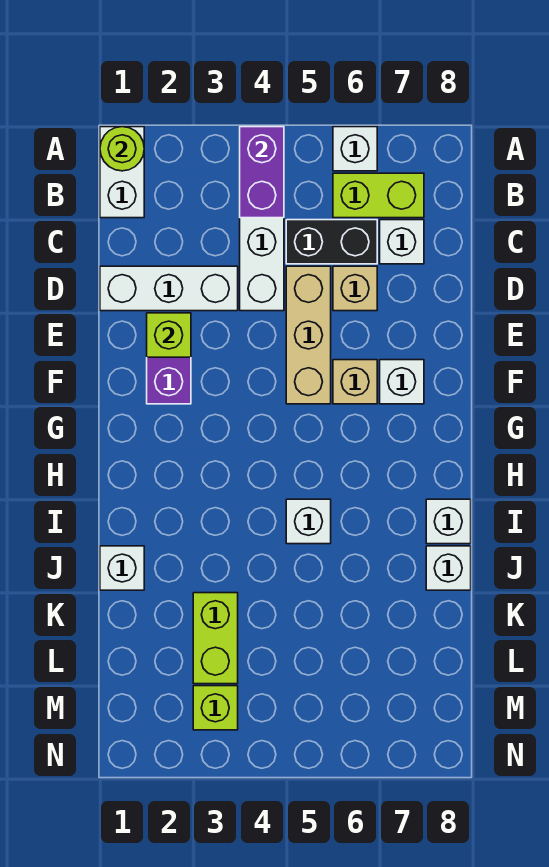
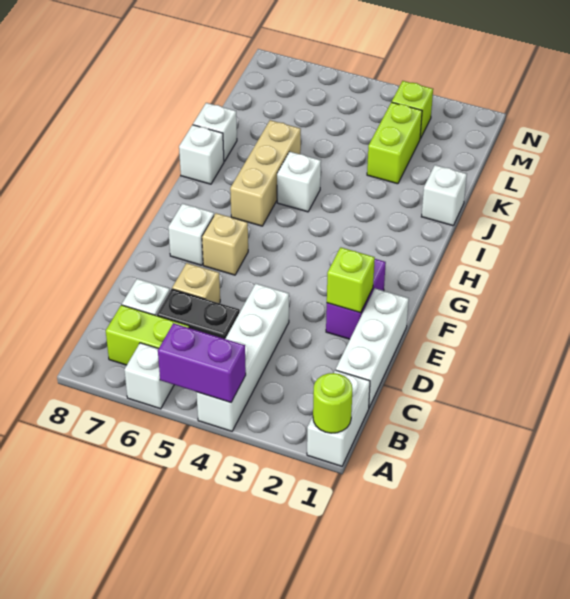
purple brick A4:B4 level 2 -> purple brick A4:A5 level 2
white brick D1:D3 level 1 -> white brick C1:E1 level 1
tan brick D5:F5 level 1 -> tan brick H6:J6 level 1

